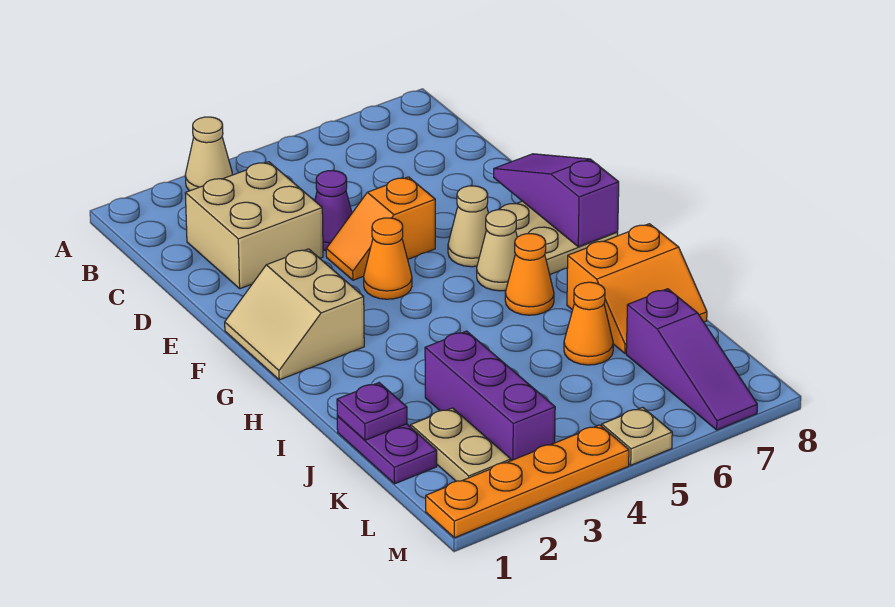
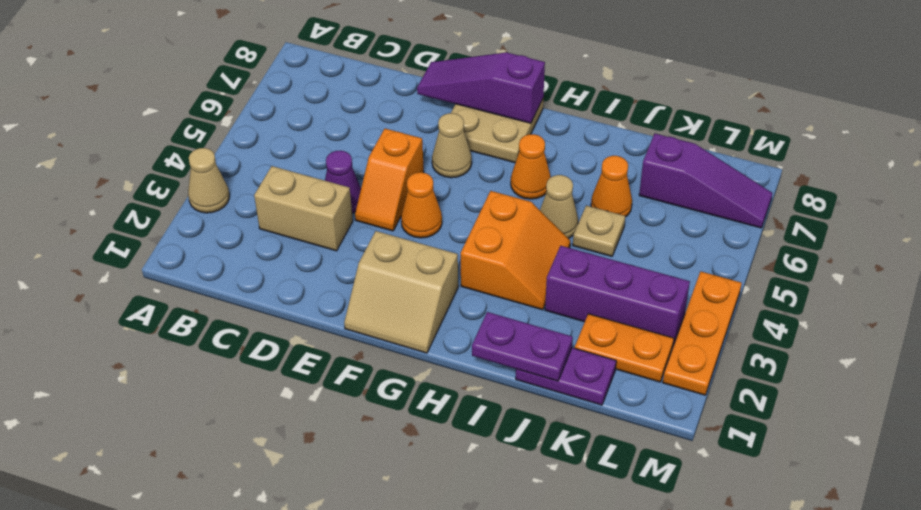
tan brick C2:D3 level 1 -> tan brick C3:D3 level 1
tan cone G6 level 1 -> tan cone I5 level 1
orange slope I7:J8 level 1 top I -> orange slope H3:I4 level 1 top H
purple plate J1 level 2 -> purple plate I1:J1 level 2
tan plate K2:L2 level 1 -> orange plate K2:L2 level 1
orange plate M1:M4 level 1 -> orange plate M2:M4 level 1
tan plate M5 level 1 -> tan plate J5 level 1

